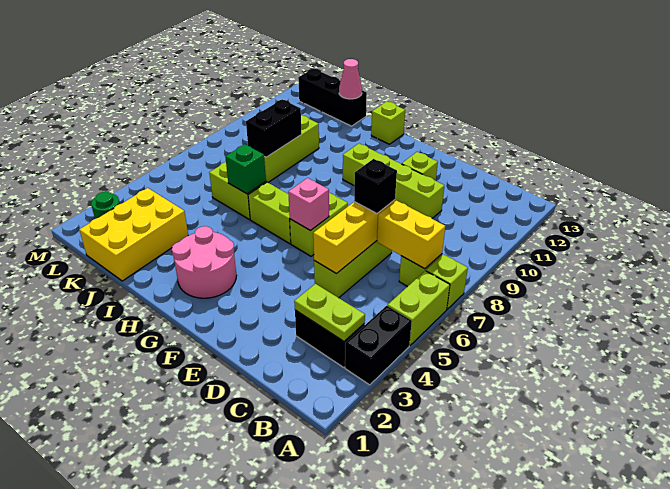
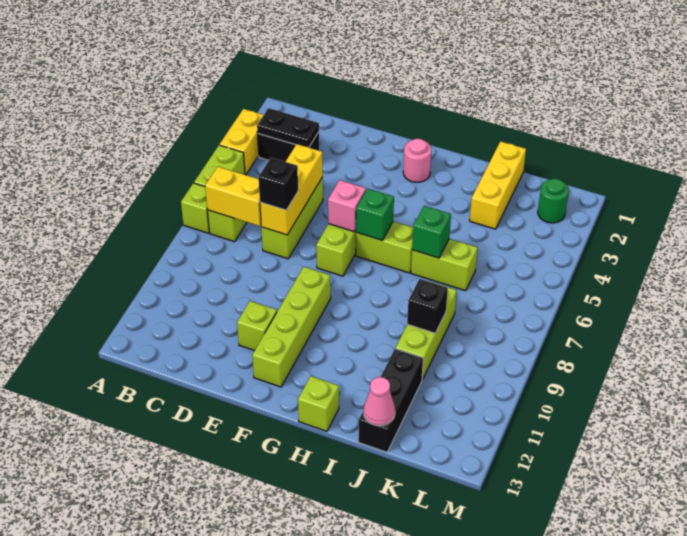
black brick A3:A4 level 1 -> yellow brick A3:A4 level 1
lime plate B3:C3 level 2 -> black plate B3:C3 level 2
lime brick D10:G10 level 1 -> lime brick F9:F12 level 1
pink round brick G2:H3 level 1 -> pink round brick G2 level 1
none -> green brick G6 level 2
yellow brick J1:K3 level 1 -> yellow brick J1:J3 level 1
black brick J8:J9 level 2 -> black brick J9 level 2
black brick J13:L13 level 1 -> black brick J11:J13 level 1

